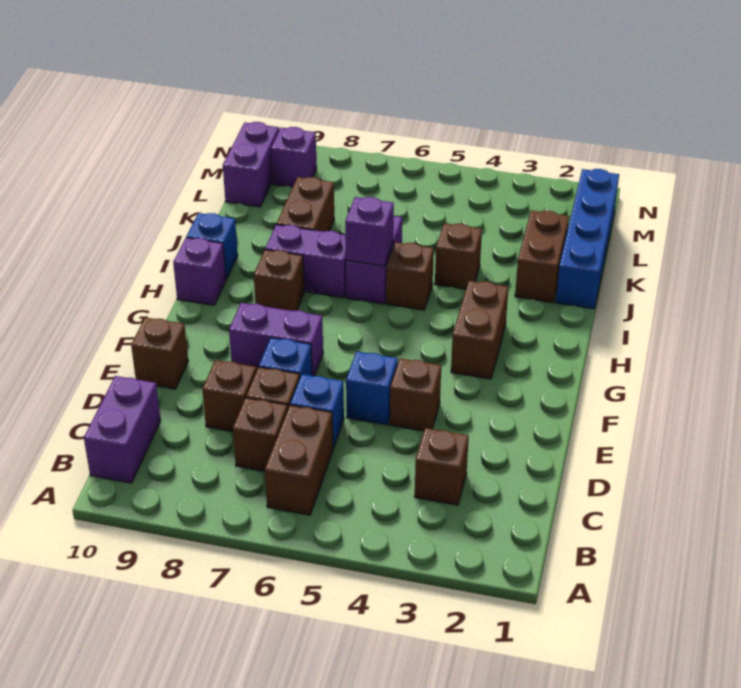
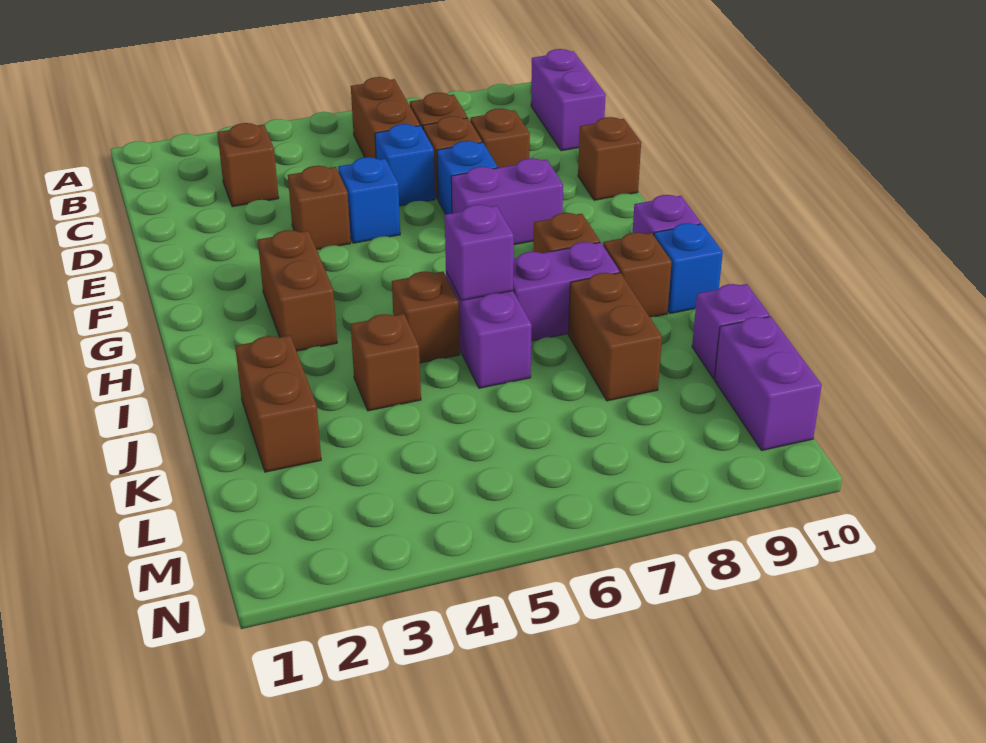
none -> brown brick I9 level 1
blue brick J1:M1 level 1 -> none
purple brick M9 level 1 -> purple brick K10 level 1

